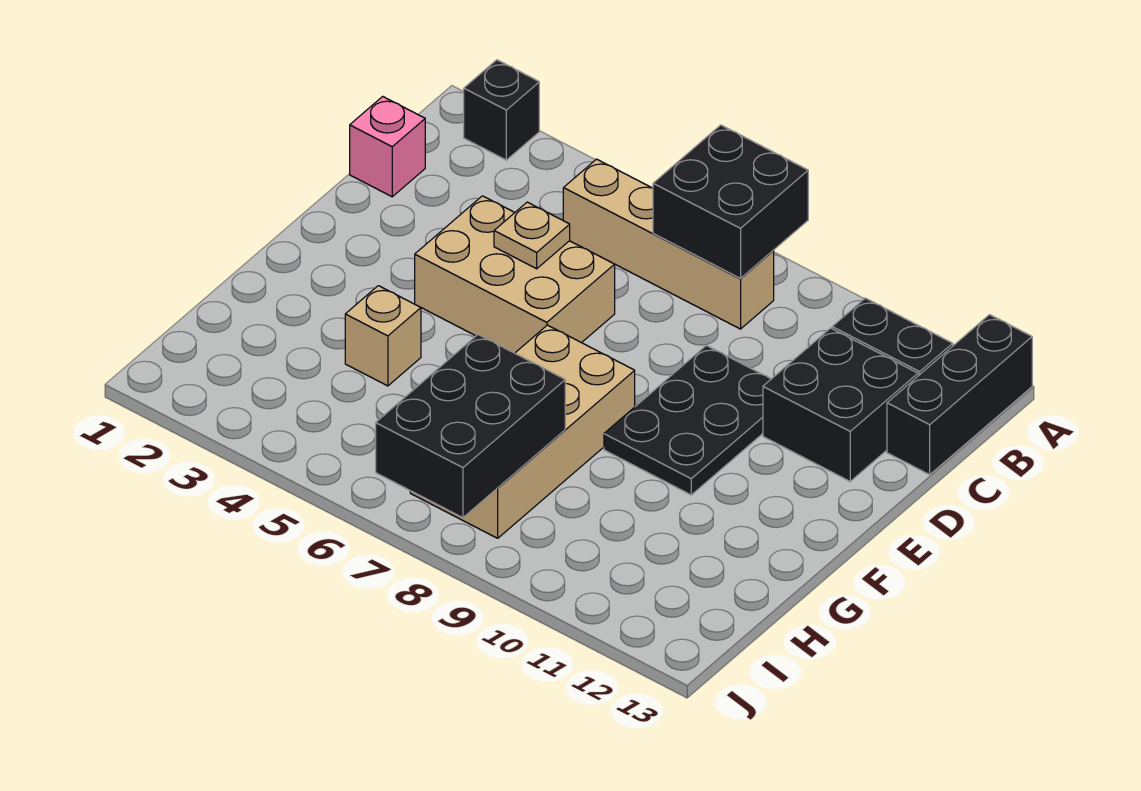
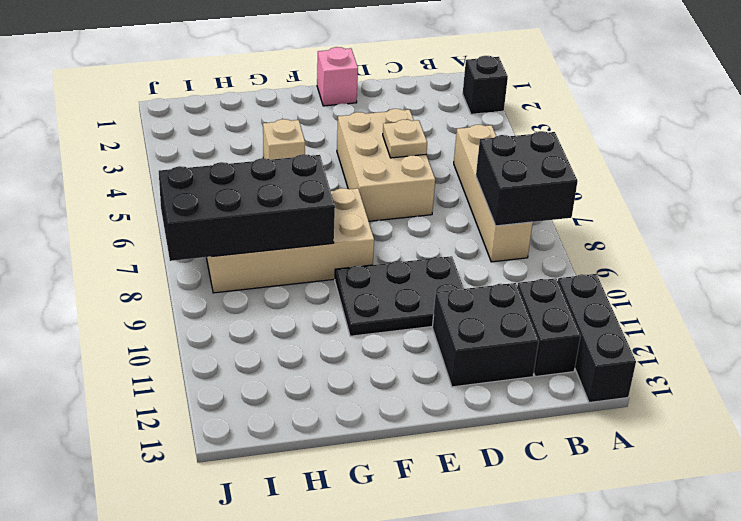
black brick A13:C13 level 1 -> black brick A11:A13 level 1
pink brick C1 level 1 -> pink brick E1 level 1
black brick H7:J8 level 2 -> black brick G7:J8 level 2

